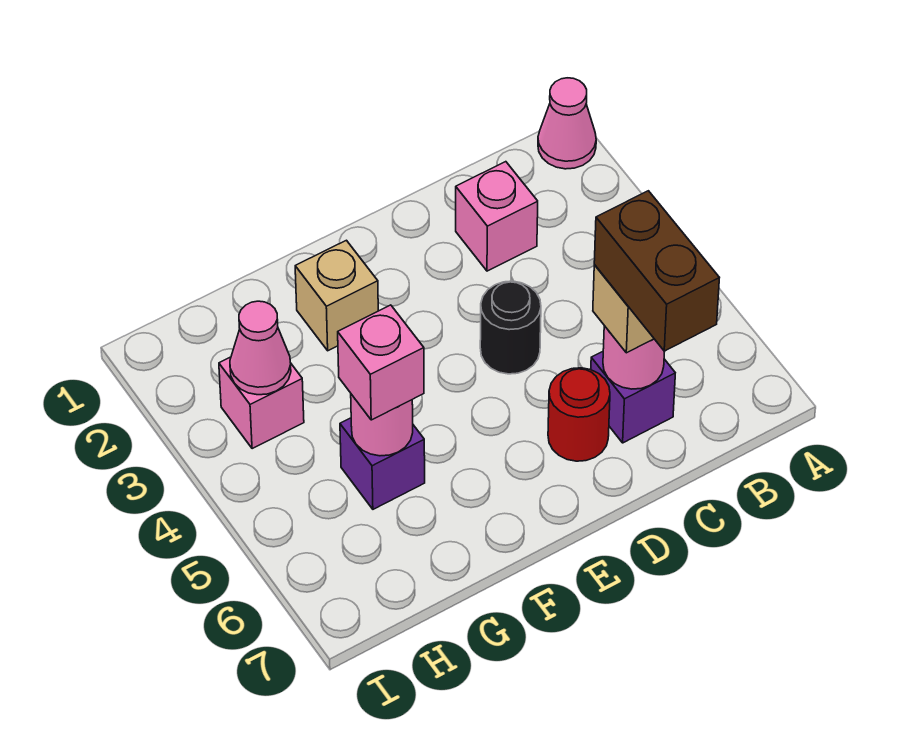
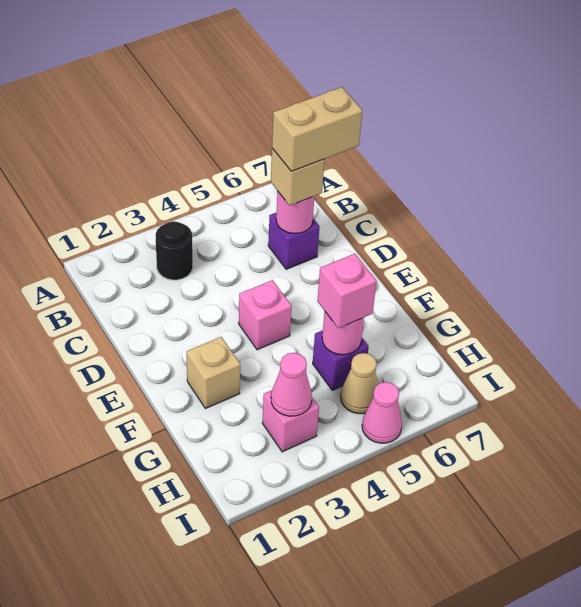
pink cone A1 level 1 -> pink cone I5 level 1
pink brick C2 level 1 -> pink brick E4 level 1
brown brick C6:C7 level 4 -> tan brick C6:C7 level 4
black round brick D4 level 1 -> black round brick B3 level 1
red round brick D6 level 1 -> none
none -> tan cone H5 level 1

